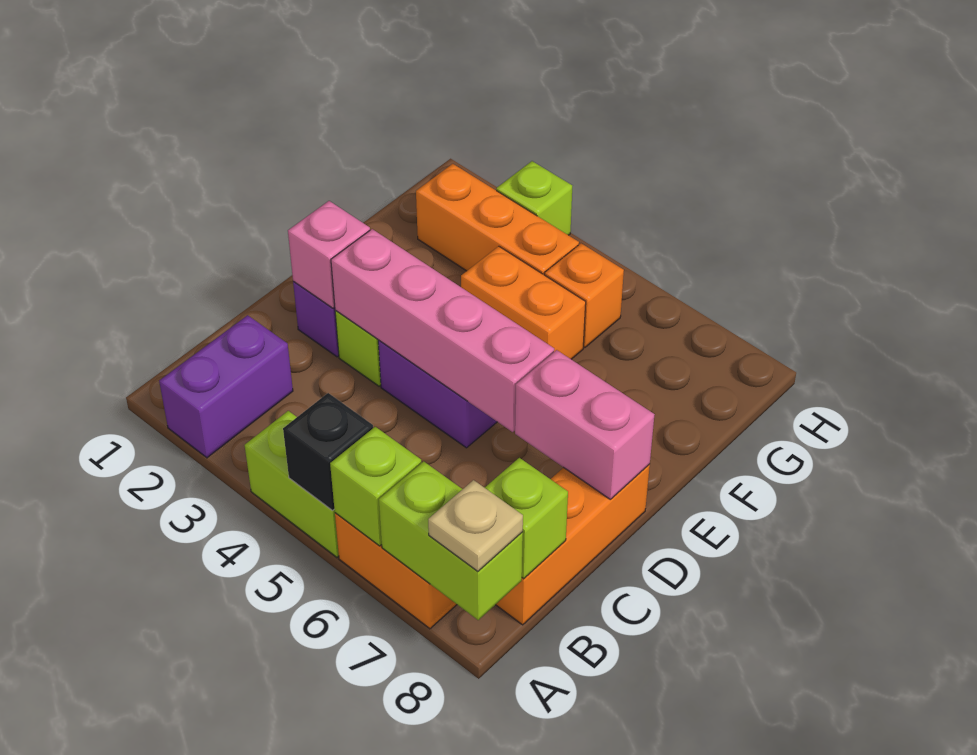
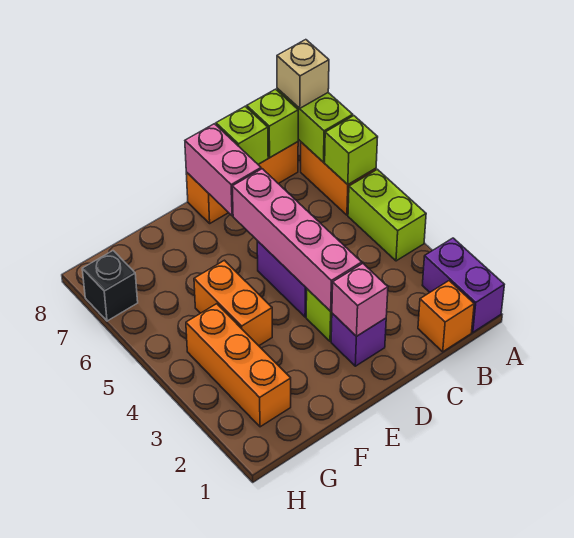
purple brick A2:B2 level 1 -> purple brick A1:A2 level 1
black brick A5 level 2 -> black brick H7 level 1
tan plate A8 level 3 -> tan brick A8 level 3
orange brick G5 level 1 -> orange brick B1 level 1
lime brick H3 level 1 -> lime brick C8 level 2

